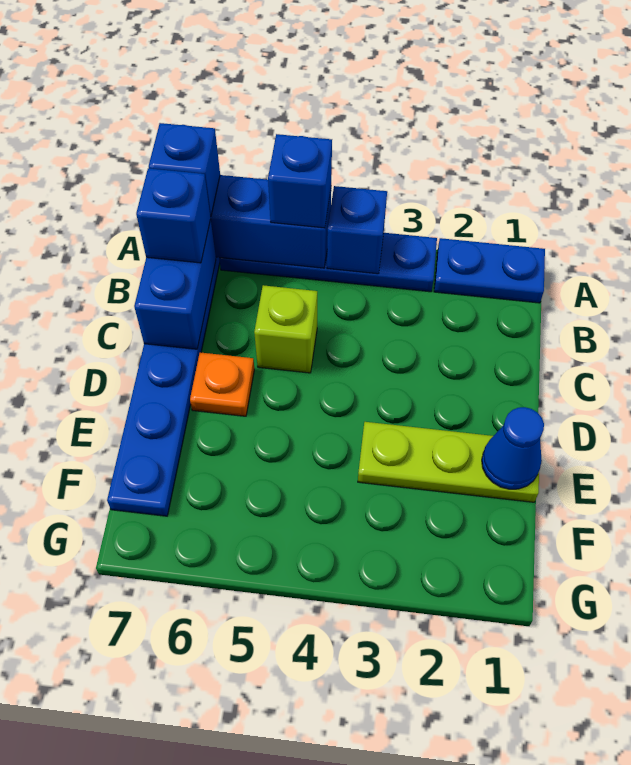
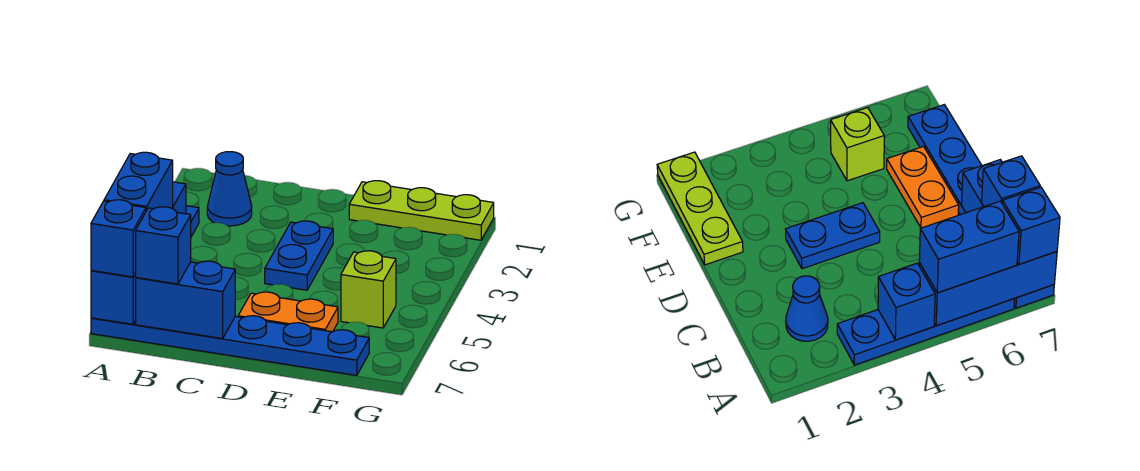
blue plate A1:A2 level 1 -> blue plate D3:D4 level 1
blue brick A5 level 3 -> blue brick A5:A6 level 3
lime brick C5 level 1 -> lime brick F5 level 1
orange plate D6 level 1 -> orange plate D6:E6 level 1
lime plate E1:E3 level 1 -> lime plate E1:G1 level 1
blue cone E1 level 2 -> blue cone B2 level 1

